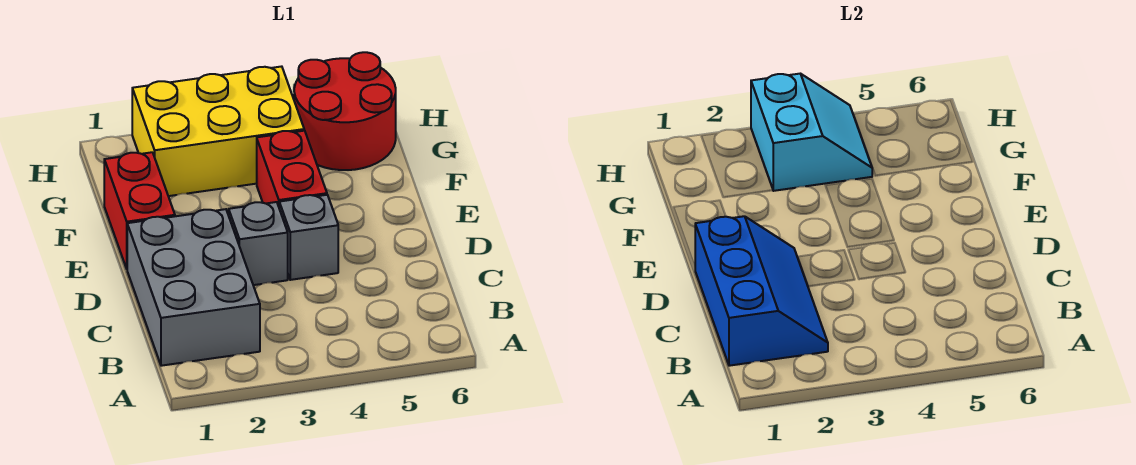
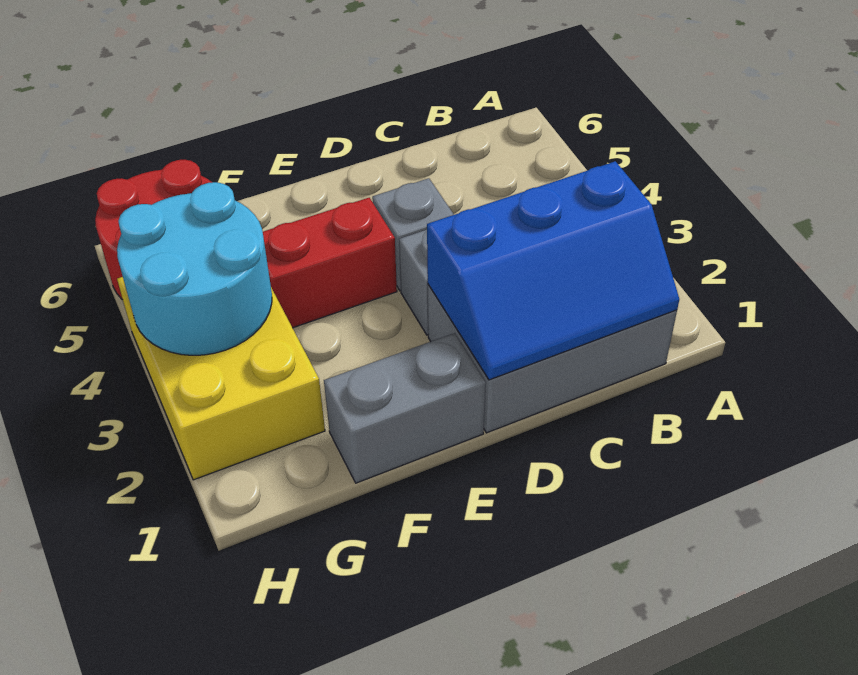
blue slope B1:D2 level 2 top 1 -> blue slope B1:D2 level 2 top 2
red brick E1:F1 level 1 -> grey brick E1:F1 level 1
cyan slope G3:H4 level 2 top 3 -> cyan round brick G3:H4 level 2

